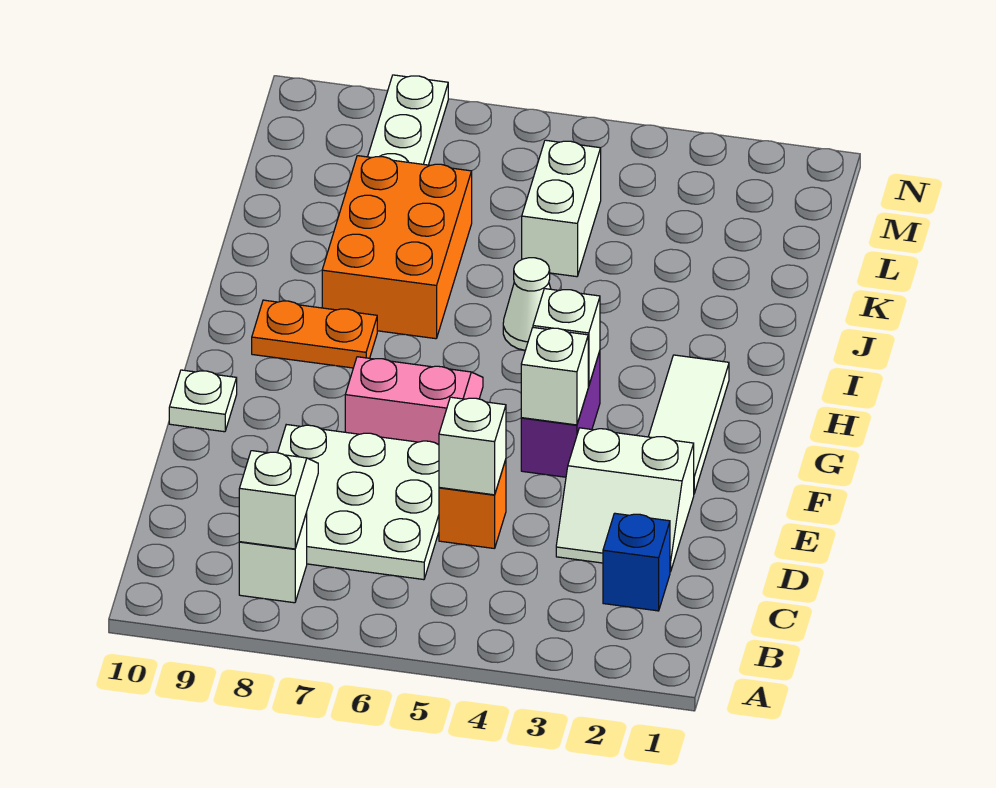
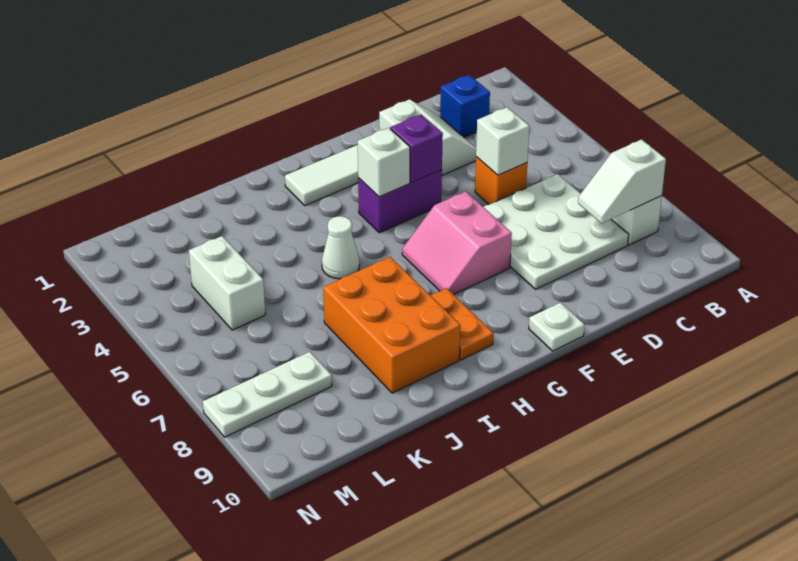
white brick F4 level 2 -> purple brick F4 level 2
orange brick I7:K8 level 1 -> orange brick I7:J9 level 1
white brick K5:L5 level 1 -> white brick L4:L5 level 1

